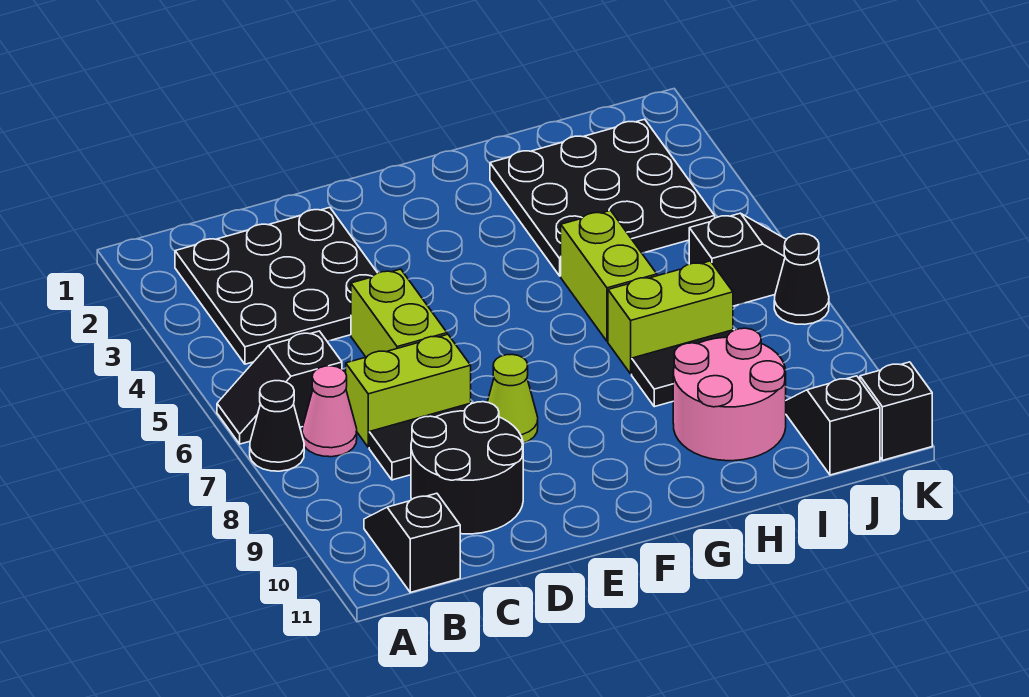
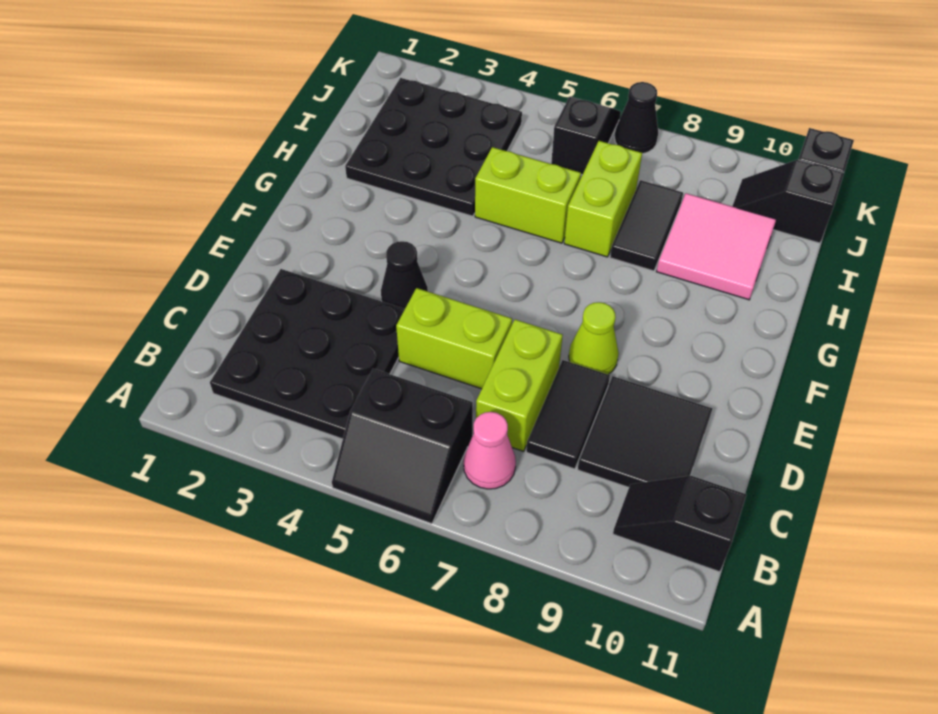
black slope A6:B6 level 1 top B -> black slope A5:B6 level 1 top B
black cone A7 level 1 -> black cone E4 level 1
black round brick C9:D10 level 1 -> black tile C9:D10 level 1
pink round brick H9:I10 level 1 -> pink tile H9:I10 level 1

